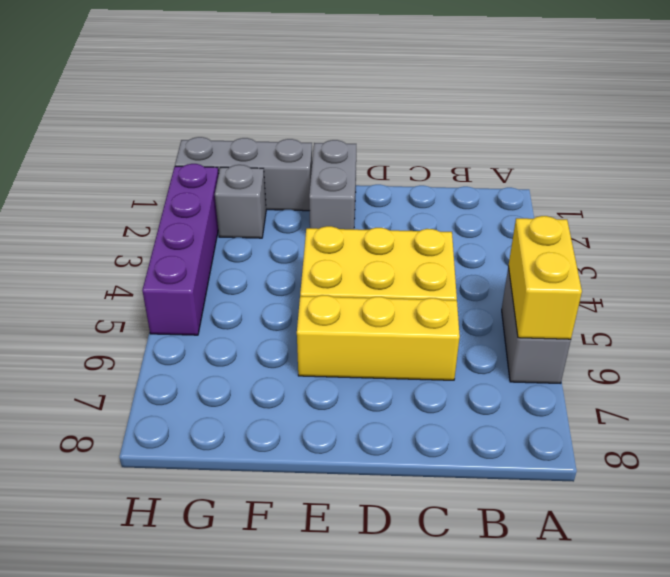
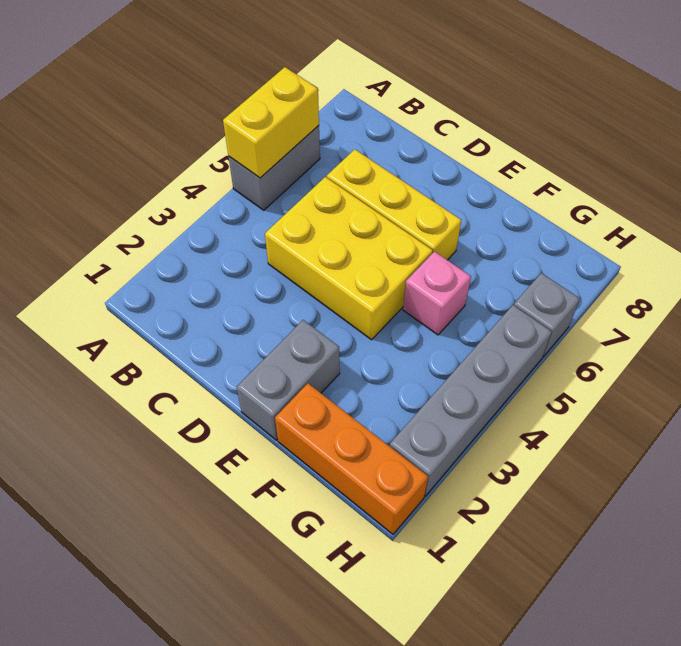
grey brick F1:H1 level 1 -> orange brick F1:H1 level 1
none -> pink brick F5 level 1
grey brick G2 level 1 -> grey brick H6 level 1
purple brick H2:H5 level 1 -> grey brick H2:H5 level 1

